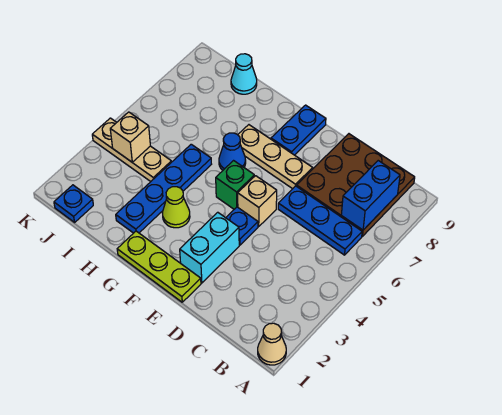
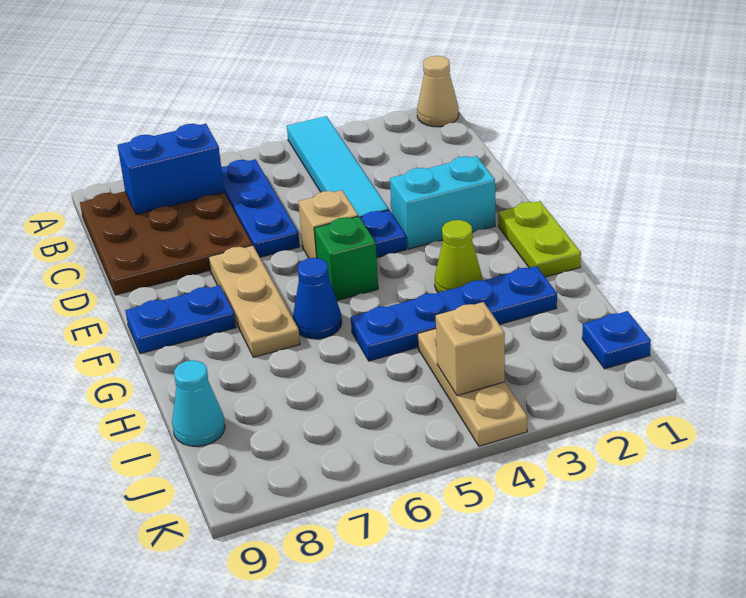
none -> cyan tile A4:D4 level 1
lime plate E1:G1 level 1 -> lime plate F1:G1 level 1

